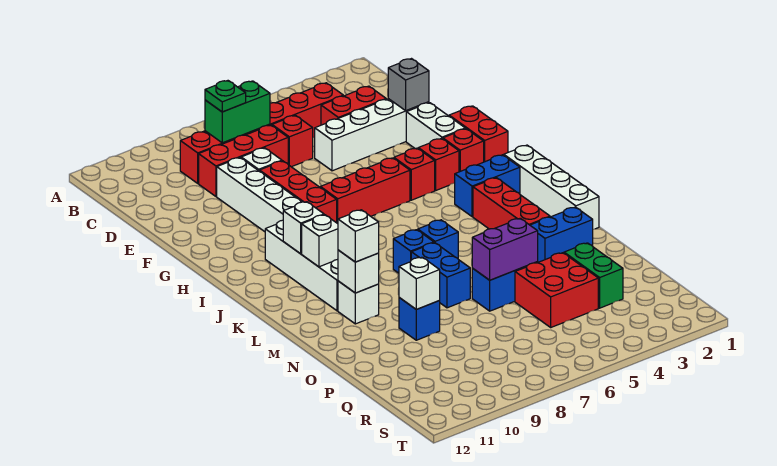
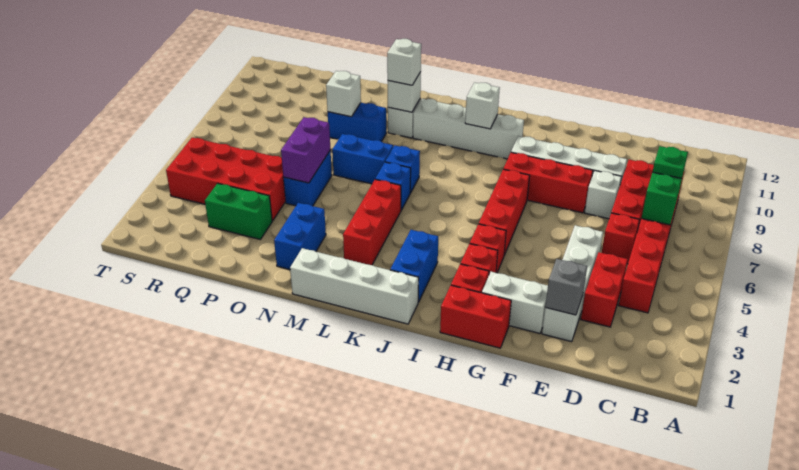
red brick K3:M3 level 1 -> red brick L3:L5 level 1
white brick K10 level 2 -> none
blue brick O9 level 1 -> blue brick N9:O9 level 1
red brick P4:Q5 level 1 -> red brick P4:S5 level 1

